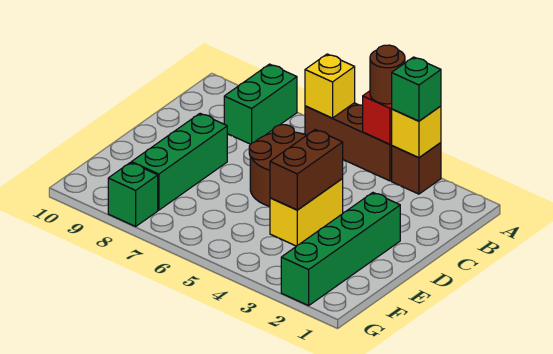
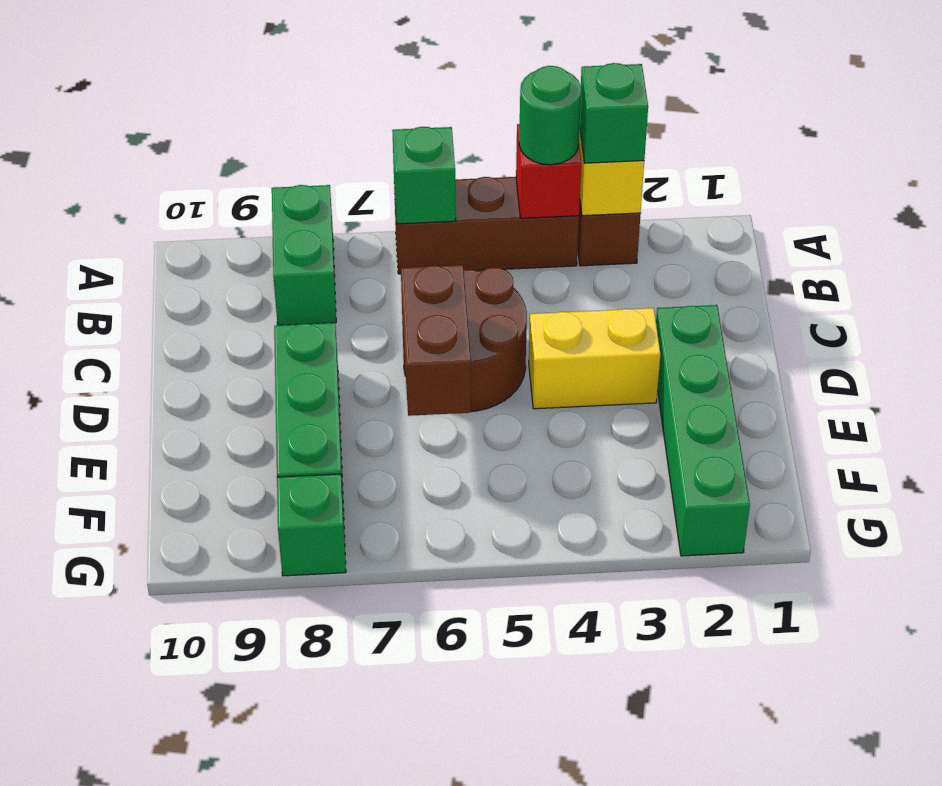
brown round brick A4 level 3 -> green round brick A4 level 3
yellow brick A6 level 2 -> green brick A6 level 2
yellow brick D4:E4 level 1 -> yellow brick D3:D4 level 1
brown brick D4:E4 level 2 -> brown brick D6:E6 level 2

